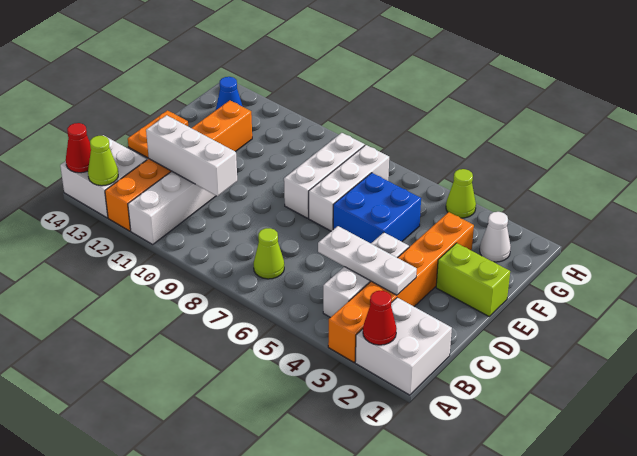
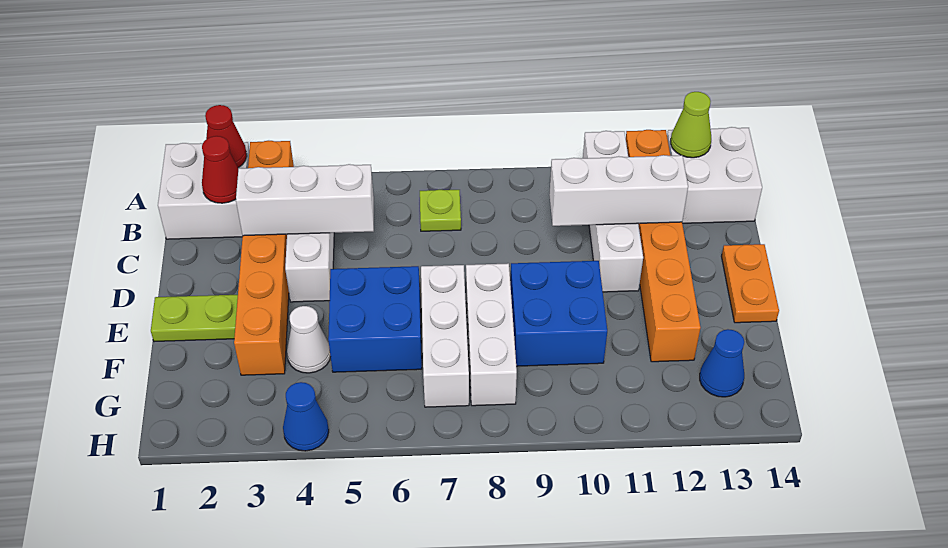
red cone A14 level 2 -> red cone B2 level 2
lime cone B7 level 1 -> lime plate B7 level 1
white plate C3:C5 level 2 -> white brick C3:C5 level 2
lime brick E1:E2 level 1 -> lime plate E1:E2 level 1
none -> blue brick E9:F10 level 1
white cone G2 level 1 -> white cone F4 level 1
lime cone H4 level 1 -> blue cone H4 level 1

